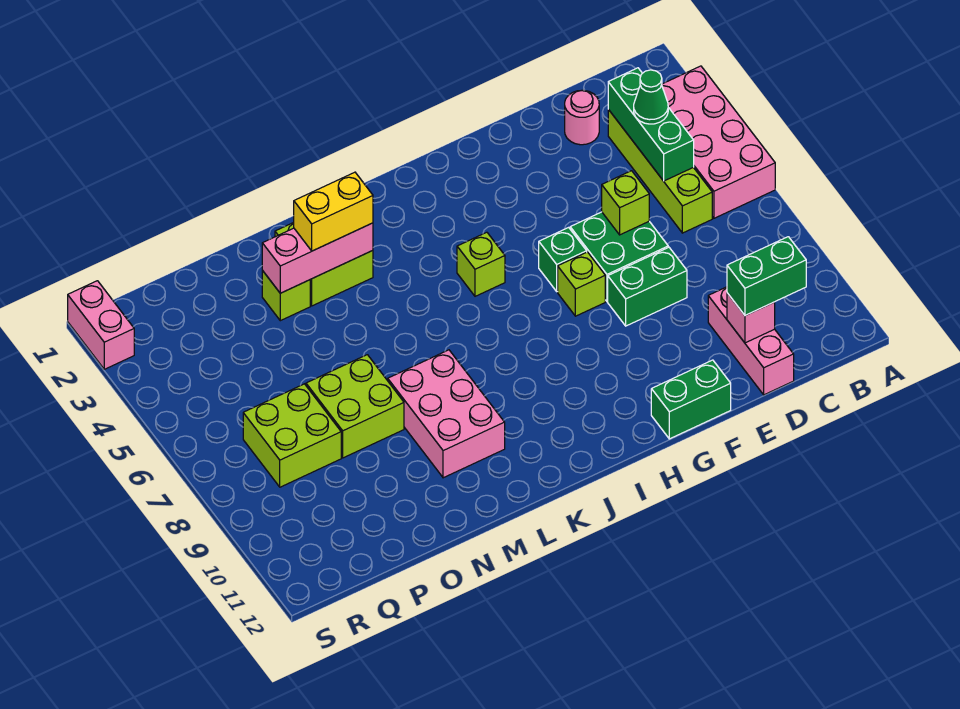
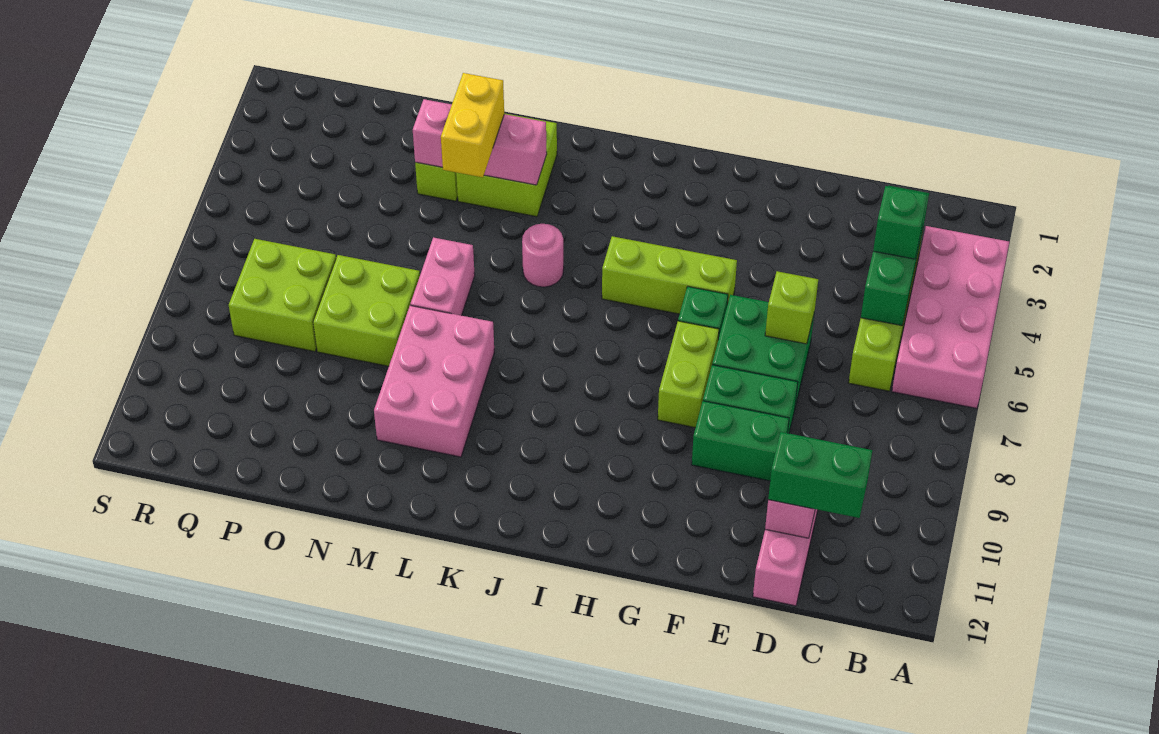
green cone C4 level 3 -> green brick C4 level 3
pink round brick D2 level 1 -> pink round brick K5 level 1
green brick F12:G12 level 1 -> green brick E9:F9 level 1
lime brick G7 level 1 -> lime brick G7:G8 level 1
lime brick I5 level 1 -> lime brick G5:I5 level 1
yellow brick L3:M3 level 3 -> yellow brick M3:M4 level 3
pink brick S1:S2 level 1 -> pink brick M6:M7 level 1

